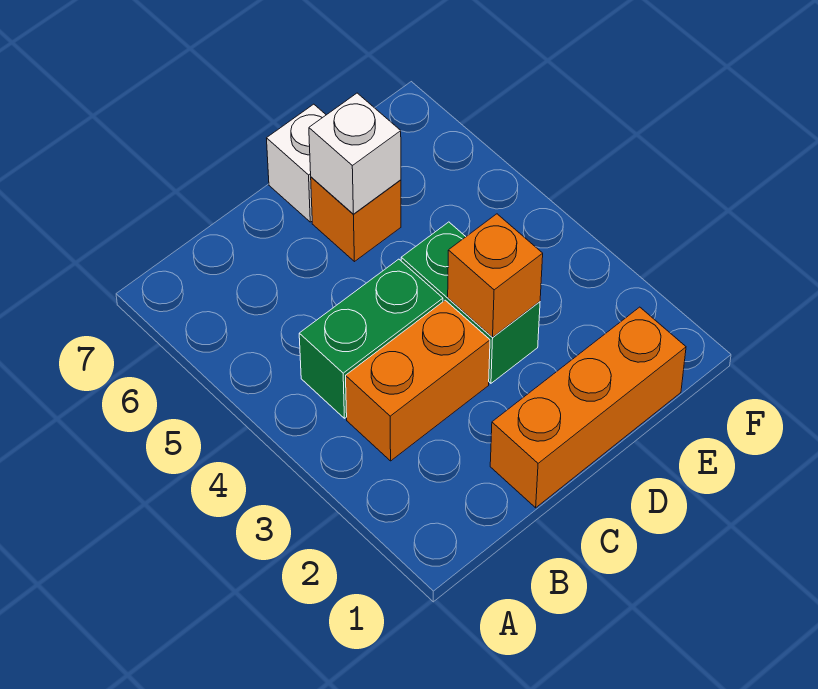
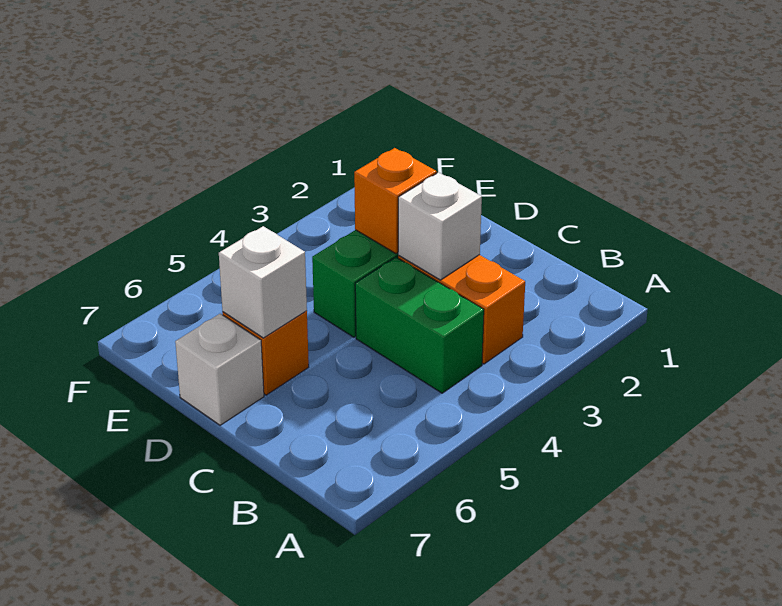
orange brick C1:E1 level 1 -> none
none -> white brick C3 level 2

